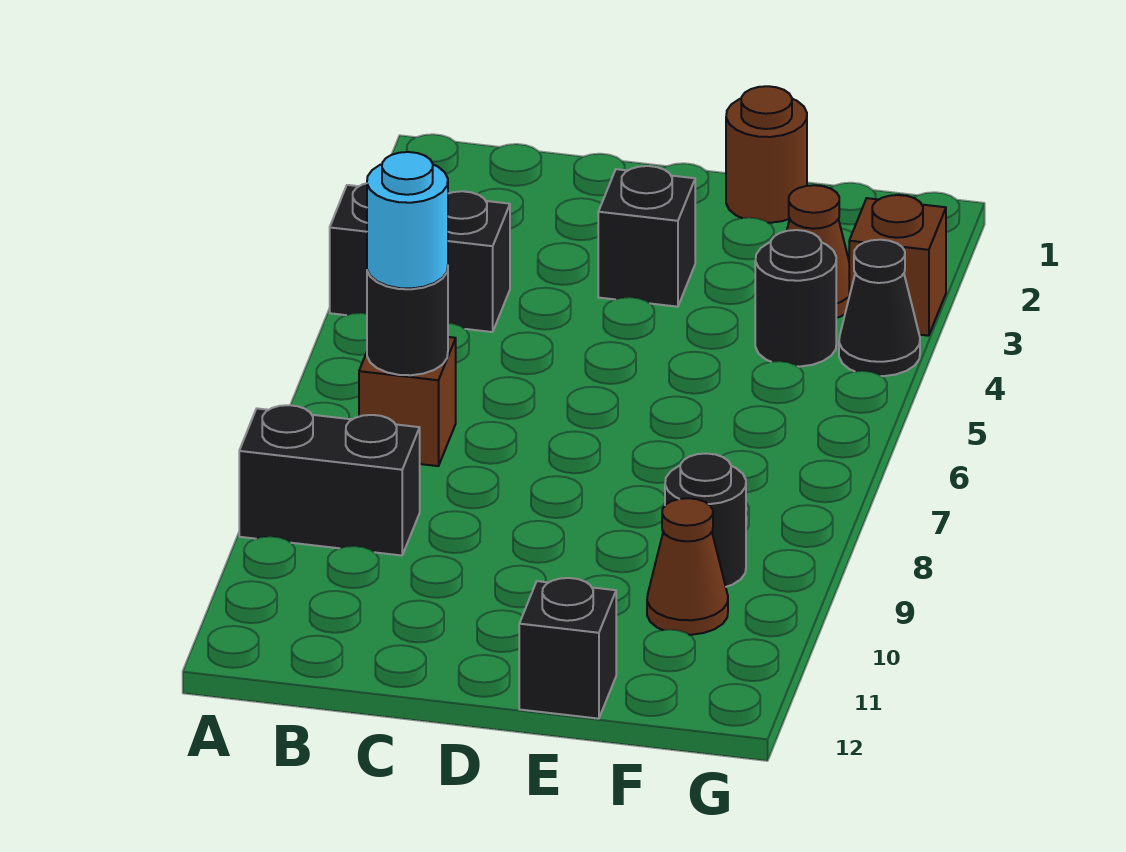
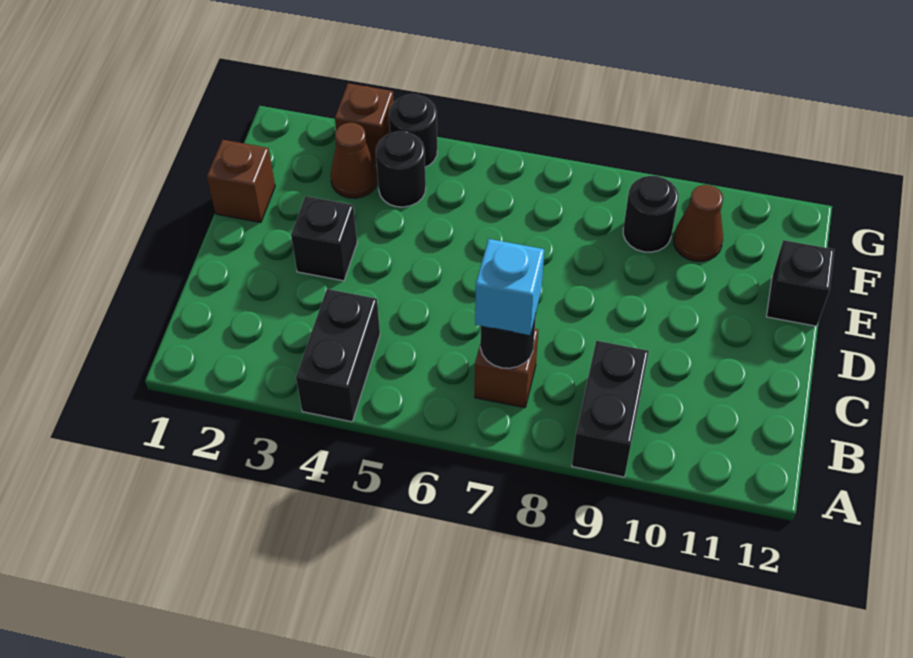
cyan round brick B7 level 3 -> cyan brick B7 level 3
brown round brick E1 level 1 -> brown brick E1 level 1
black cone G4 level 1 -> black round brick G4 level 1

